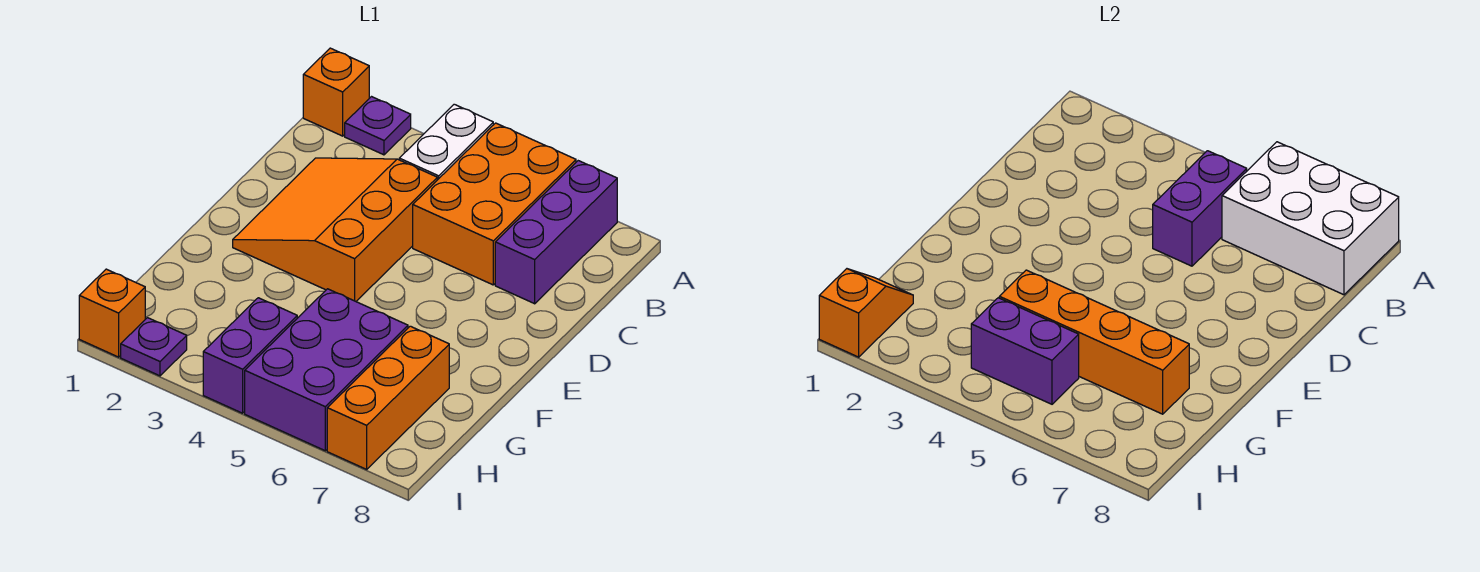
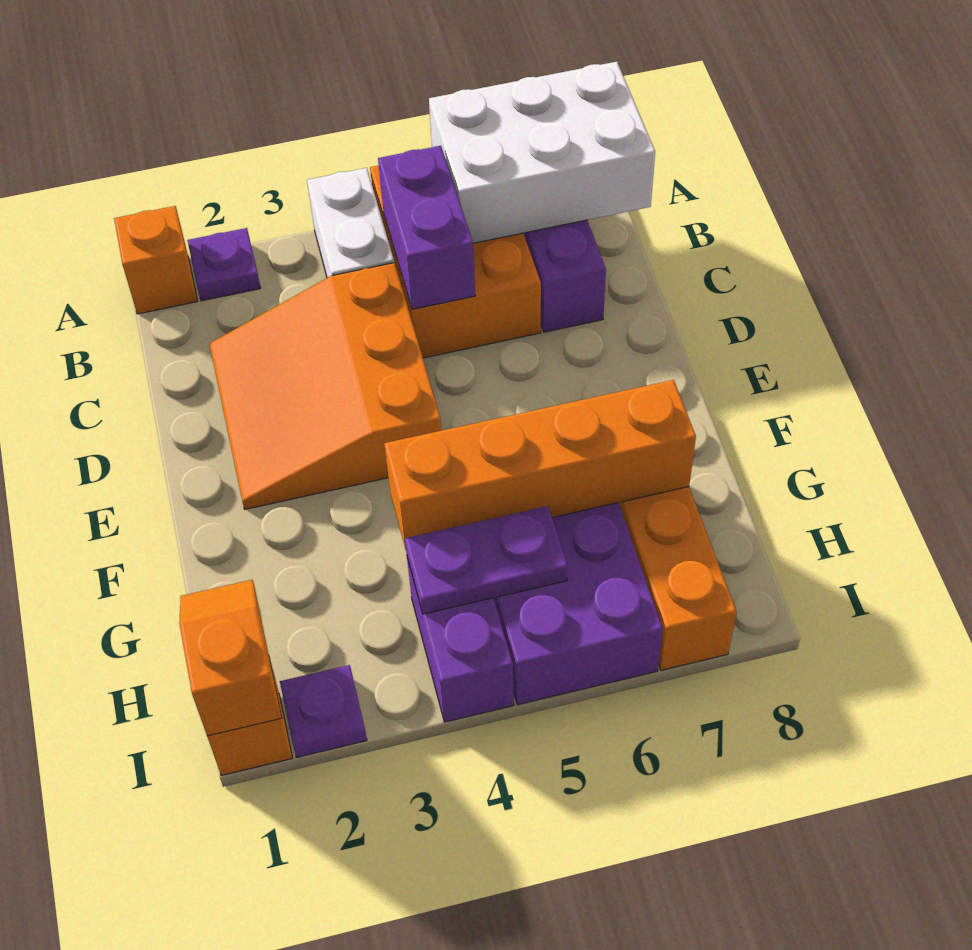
purple brick H4:H5 level 2 -> purple plate H4:H5 level 2

